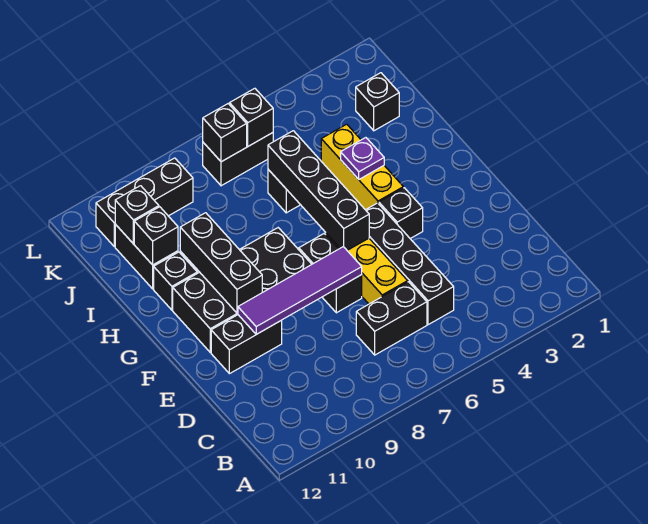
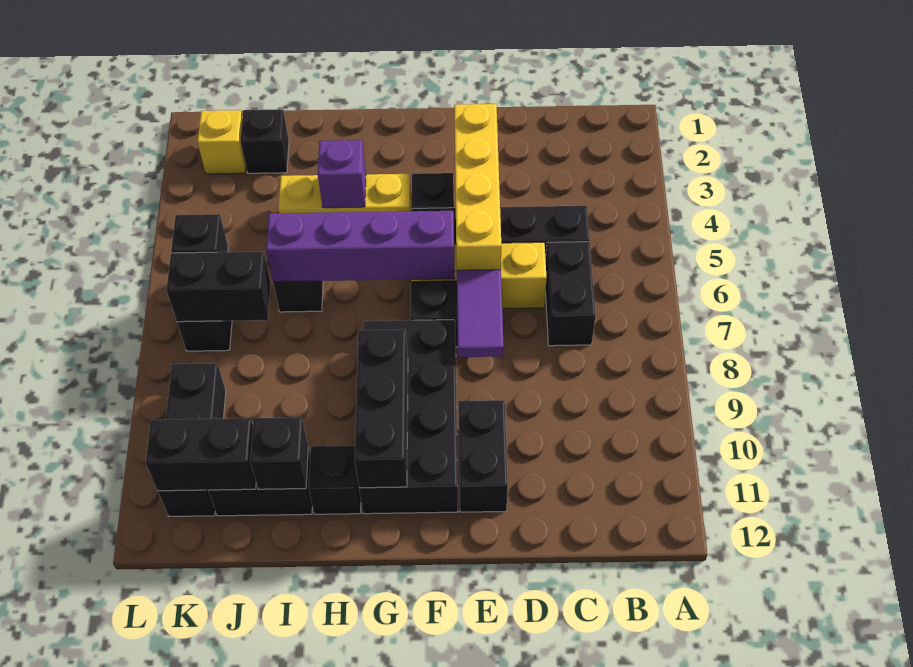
none -> yellow brick E3:E6 level 2
purple tile E7:E10 level 2 -> purple tile E7:E8 level 2
black brick F6:I6 level 2 -> purple brick F6:I6 level 2
black brick F10:H10 level 2 -> black brick G9:G11 level 2
purple plate H4 level 2 -> purple brick H4 level 2
black brick J11 level 2 -> black brick J11:K11 level 2
none -> yellow brick K2 level 1
black brick K7 level 2 -> black brick J7:K7 level 2

